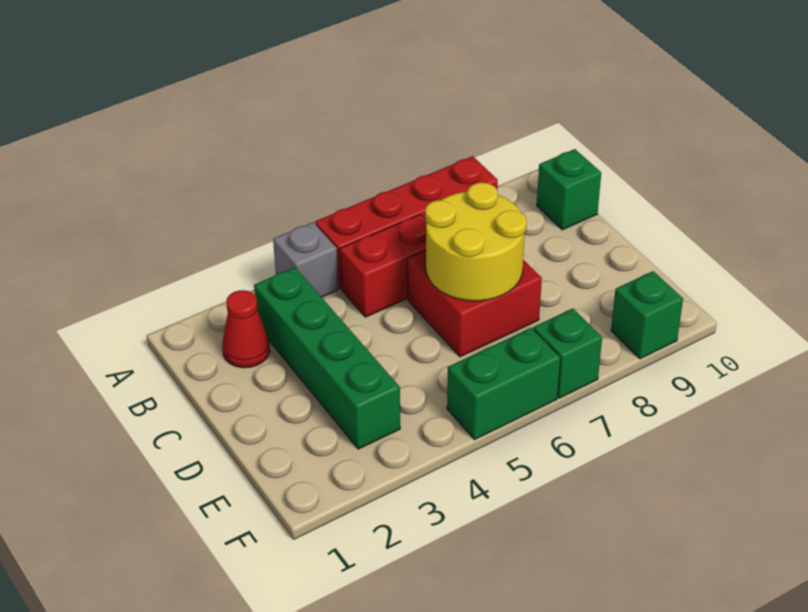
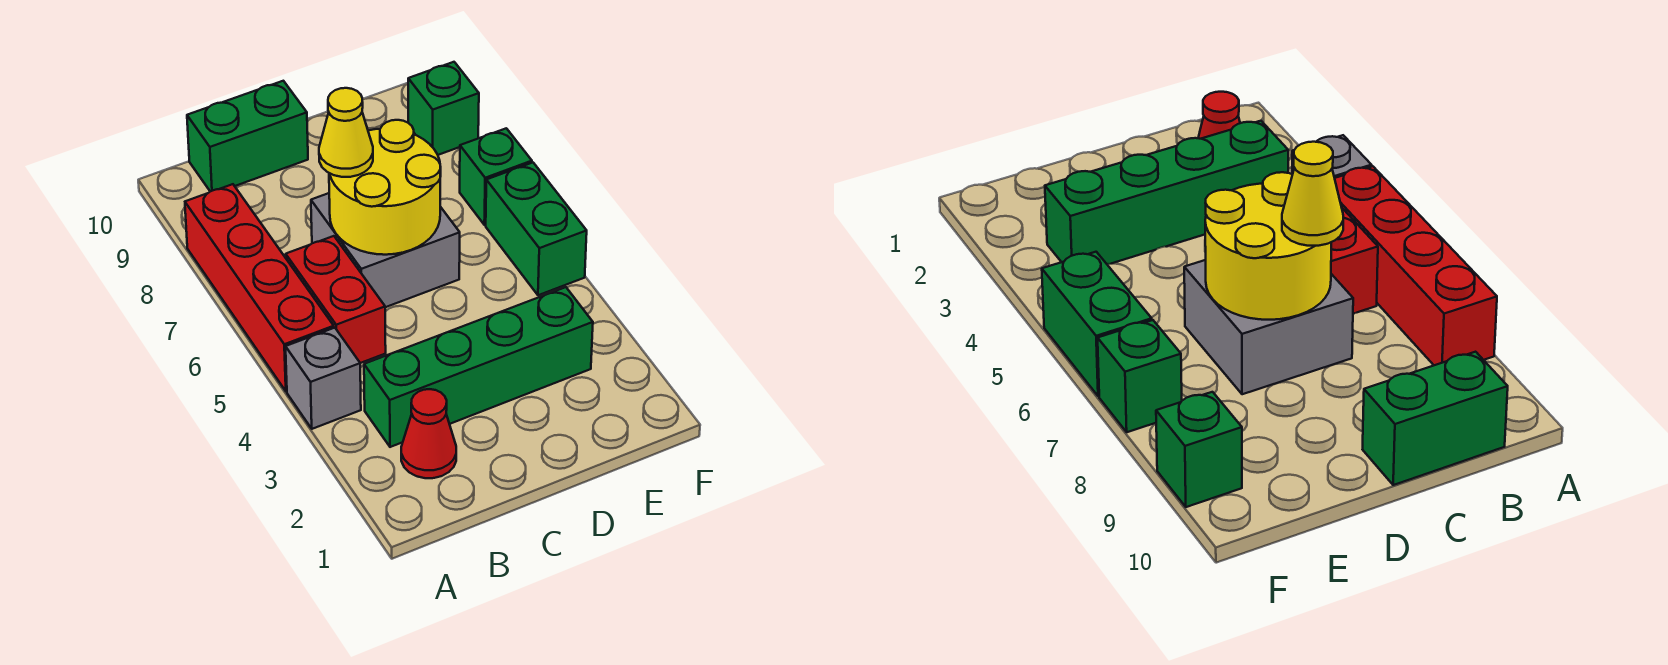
green brick B10 level 1 -> green brick B10:C10 level 1
red brick C6:D7 level 1 -> grey brick C6:D7 level 1
none -> yellow cone C7 level 3

